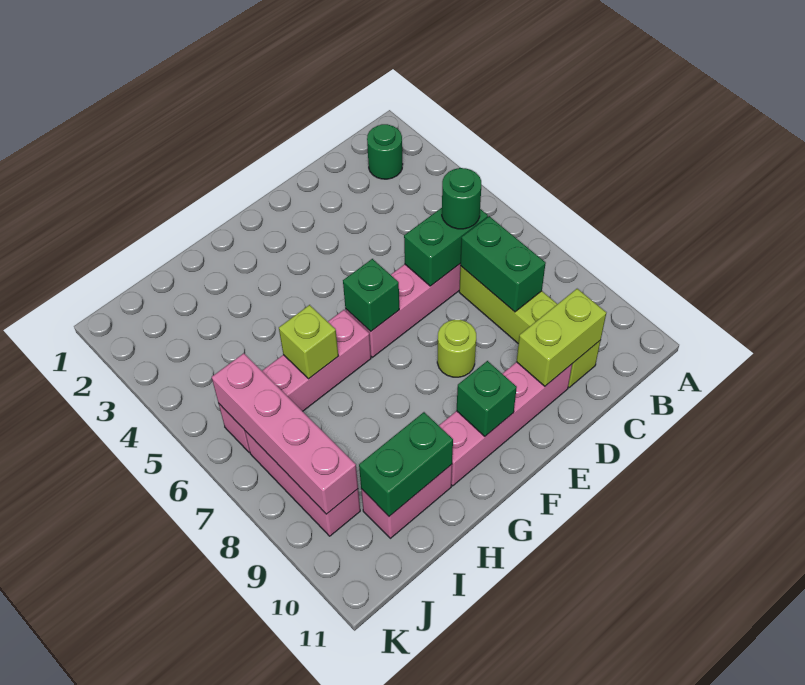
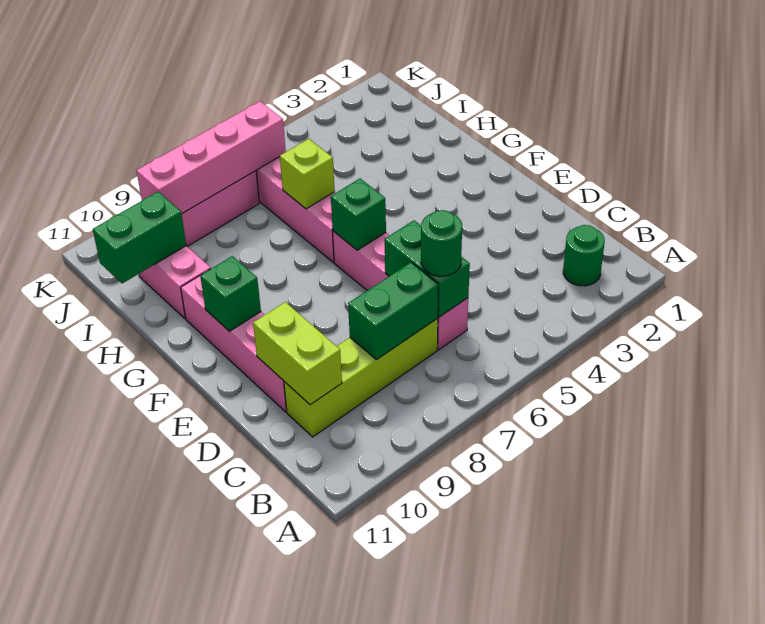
lime round brick E8 level 1 -> none
green brick H10:I10 level 2 -> green brick I10:I11 level 2

